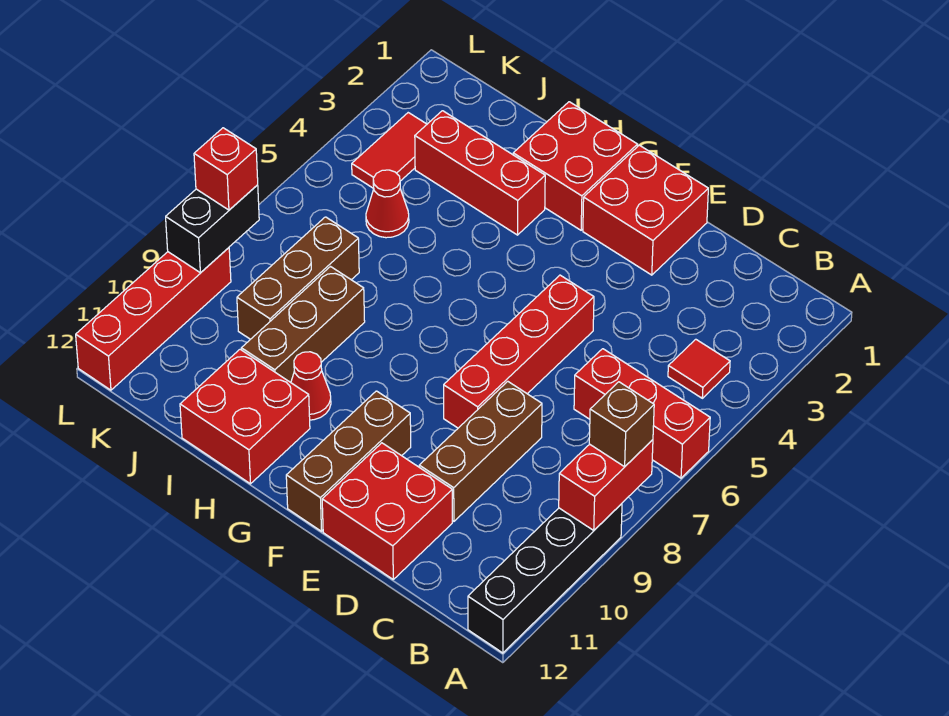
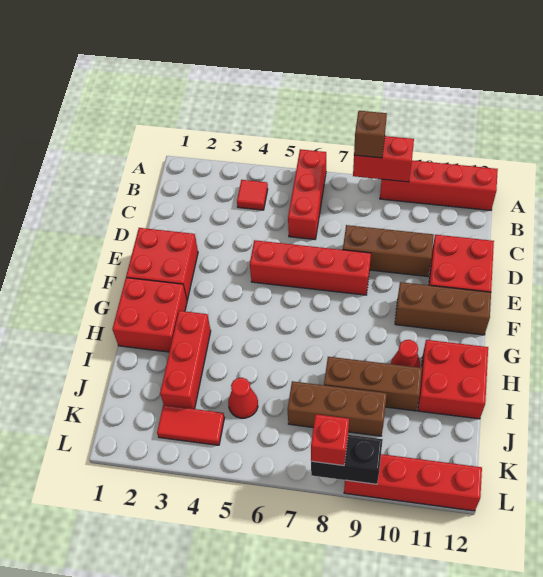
black brick A9:A12 level 1 -> red brick A9:A12 level 1

